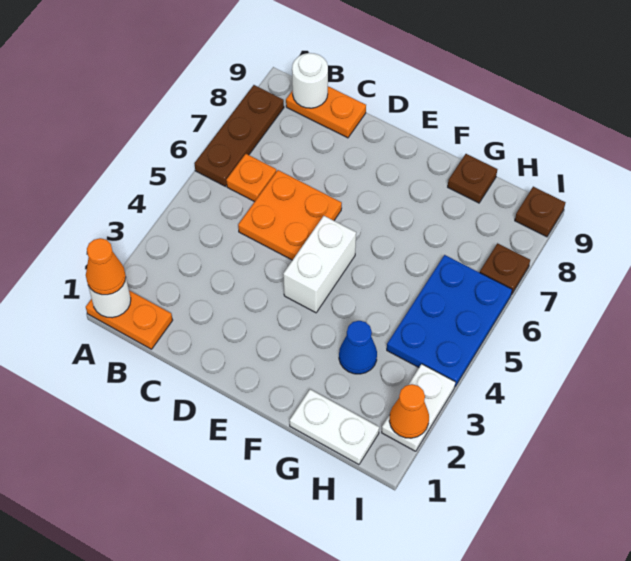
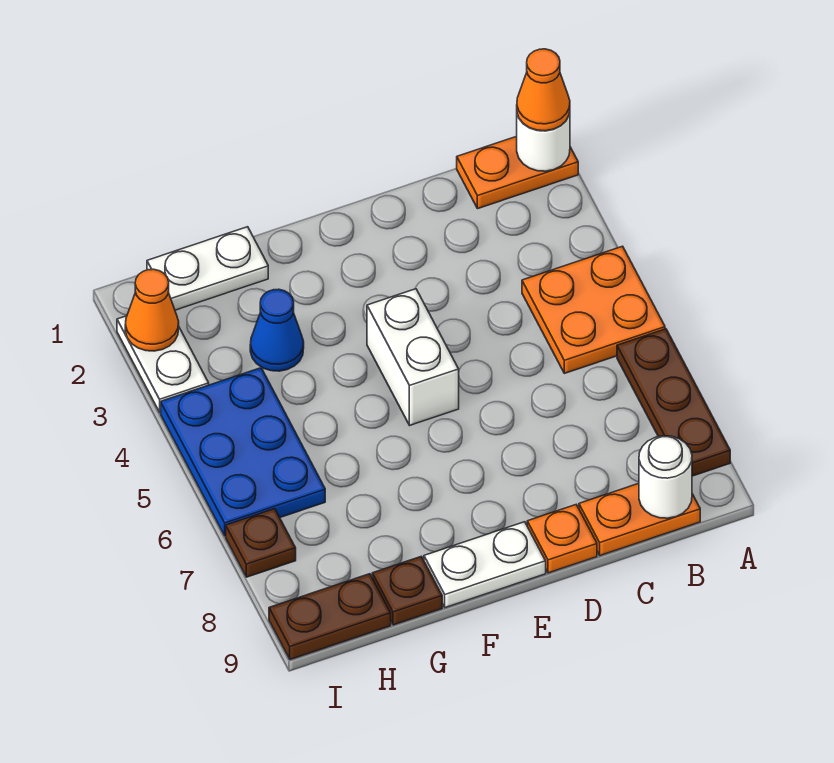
orange plate B6 level 1 -> orange plate D9 level 1
orange plate C5:D6 level 1 -> orange plate A4:B5 level 1
none -> white plate E9:F9 level 1
brown plate I9 level 1 -> brown plate H9:I9 level 1

